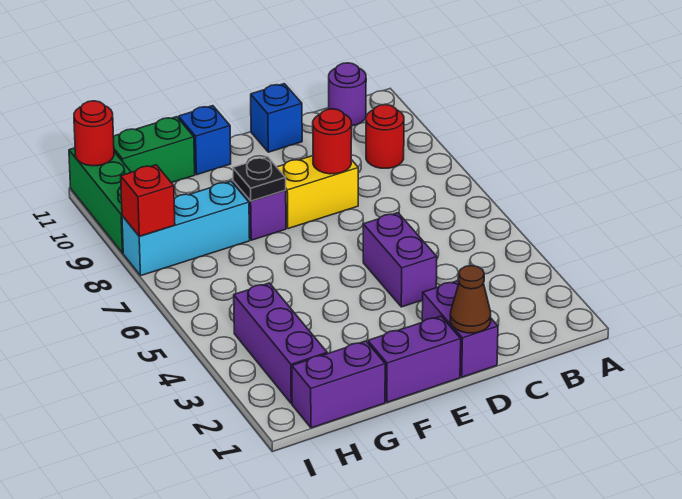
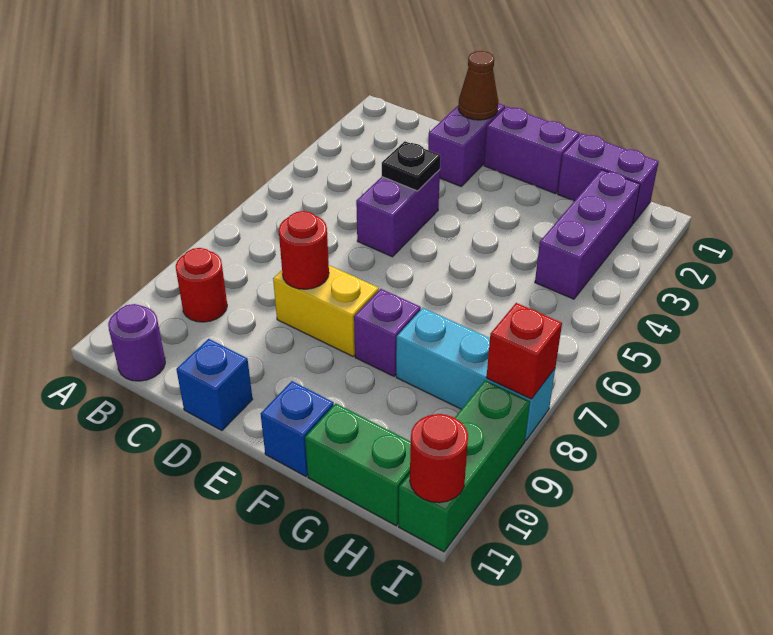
black plate F8 level 2 -> black plate D4 level 2

